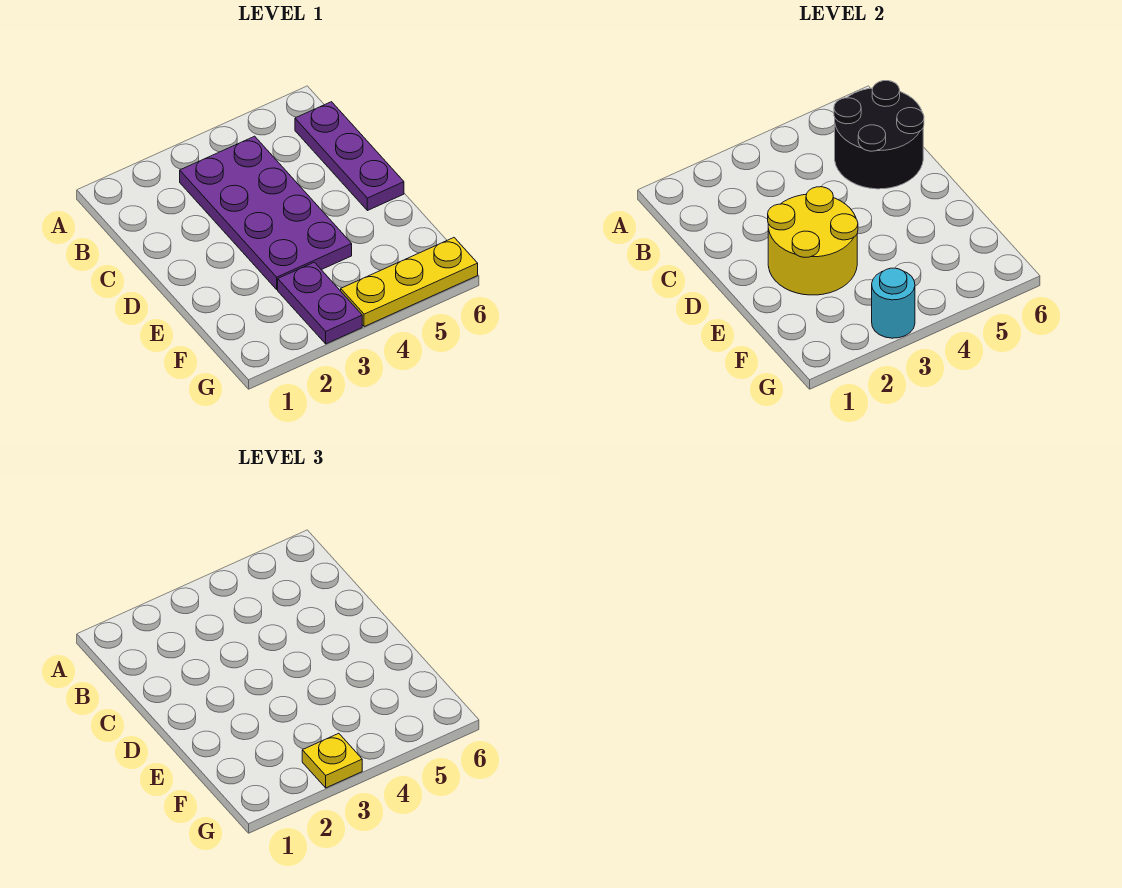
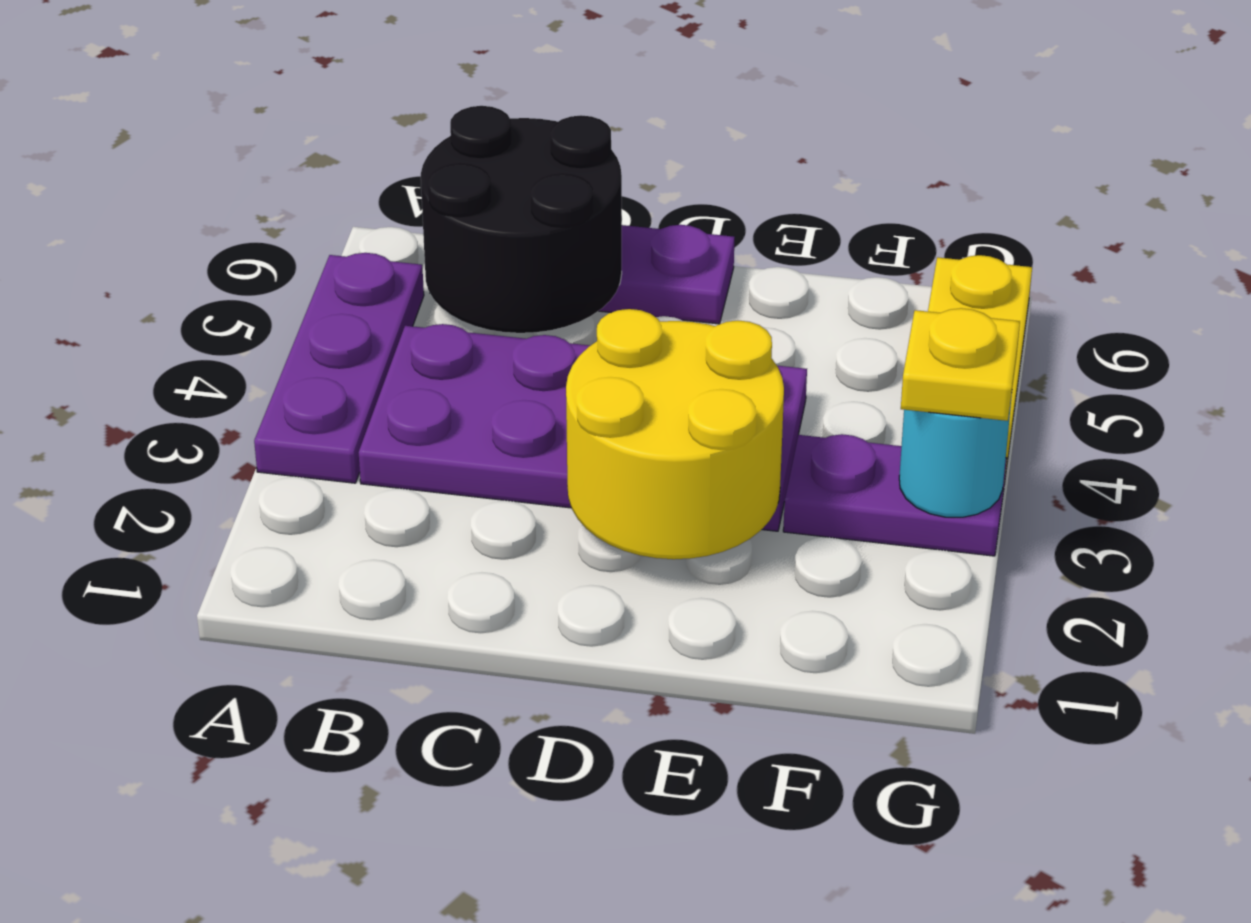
none -> purple plate A3:A5 level 1

